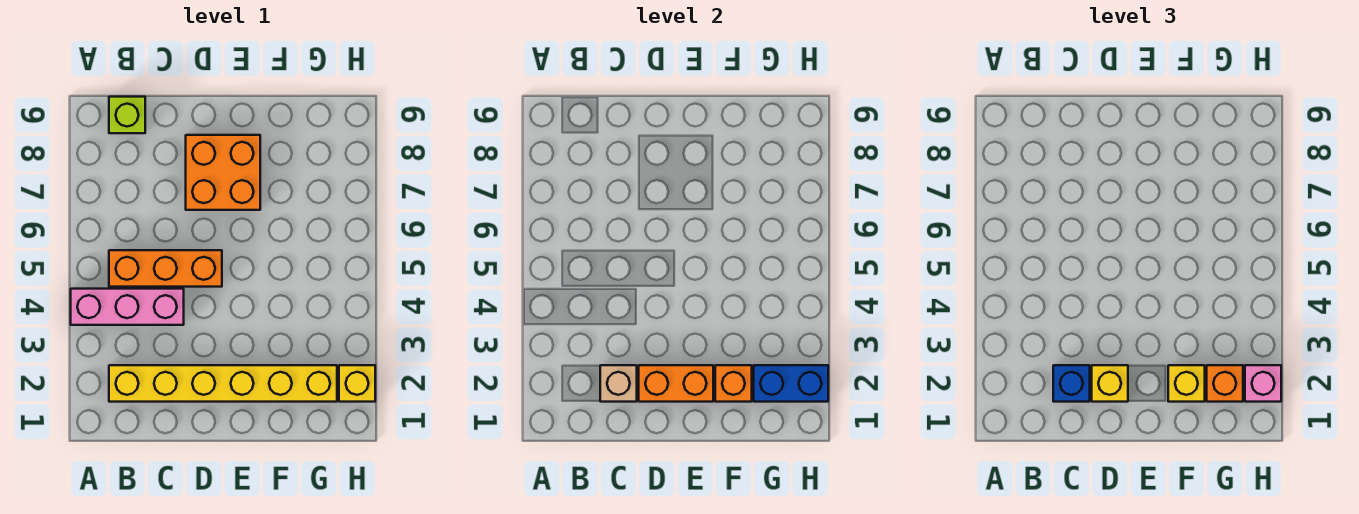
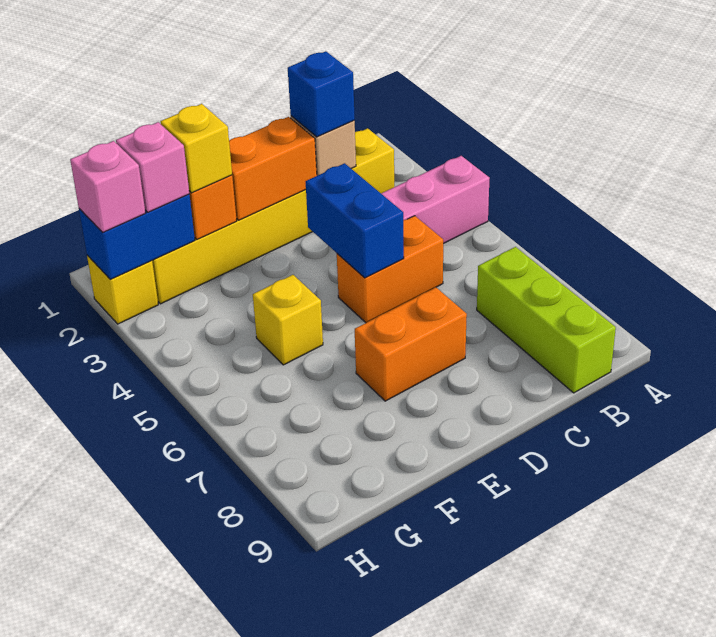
orange brick B5:D5 level 1 -> orange brick C5:D5 level 1
lime brick B9 level 1 -> lime brick B7:B9 level 1
yellow brick D2 level 3 -> yellow brick F5 level 1
none -> blue brick D4:D5 level 2
orange brick D7:E8 level 1 -> orange brick D7:E7 level 1
orange brick G2 level 3 -> pink brick G2 level 3

